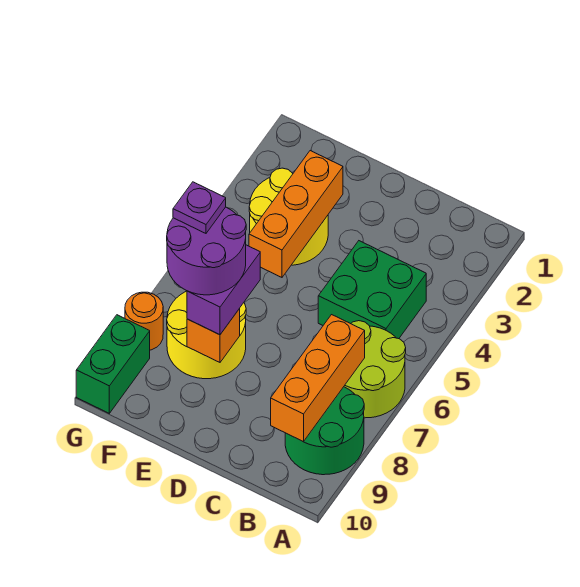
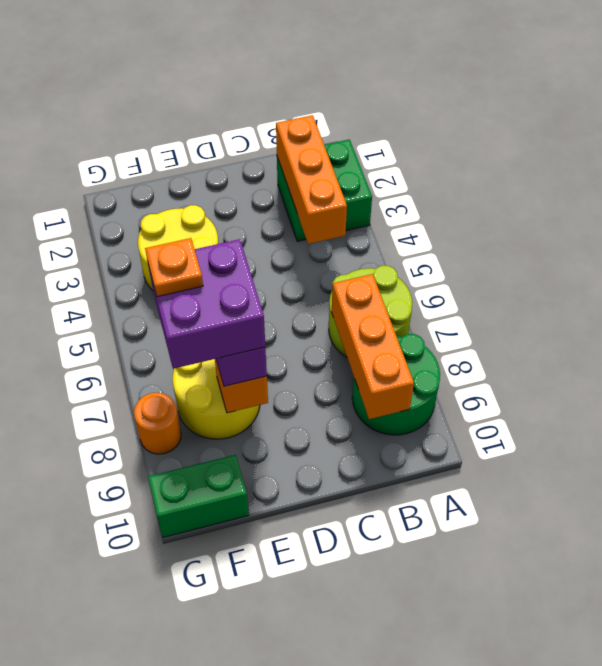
green brick B4:C5 level 1 -> green brick A2:B3 level 1
orange brick E3:E5 level 2 -> orange brick B2:B4 level 2
purple round brick E7:F8 level 4 -> purple brick E7:F8 level 4
purple plate F7 level 5 -> orange plate F7 level 5
green brick G9:G10 level 1 -> green brick F10:G10 level 1

